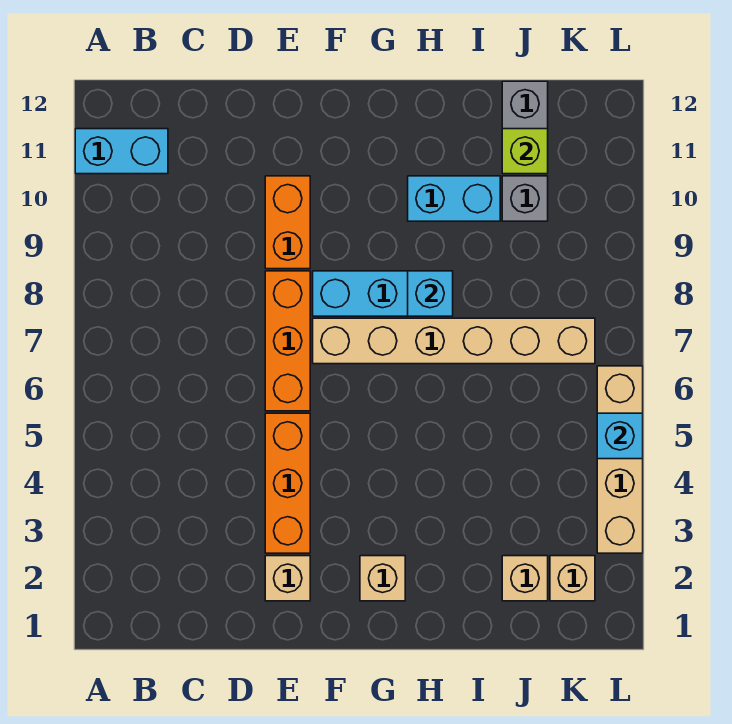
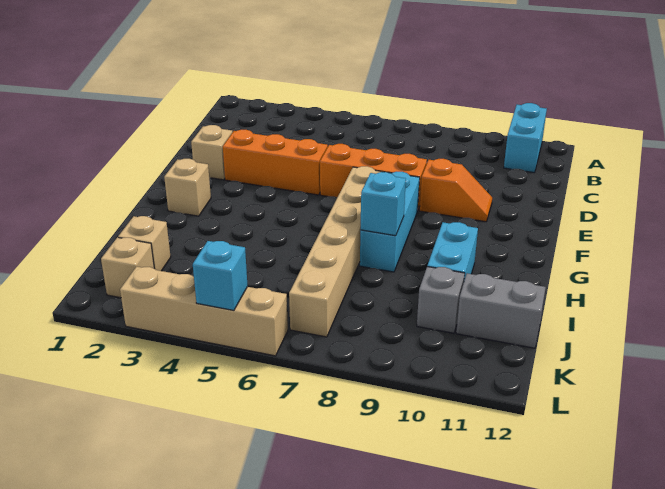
orange brick E9:E10 level 1 -> orange slope E9:E10 level 1 top 9
lime brick J11 level 2 -> none

